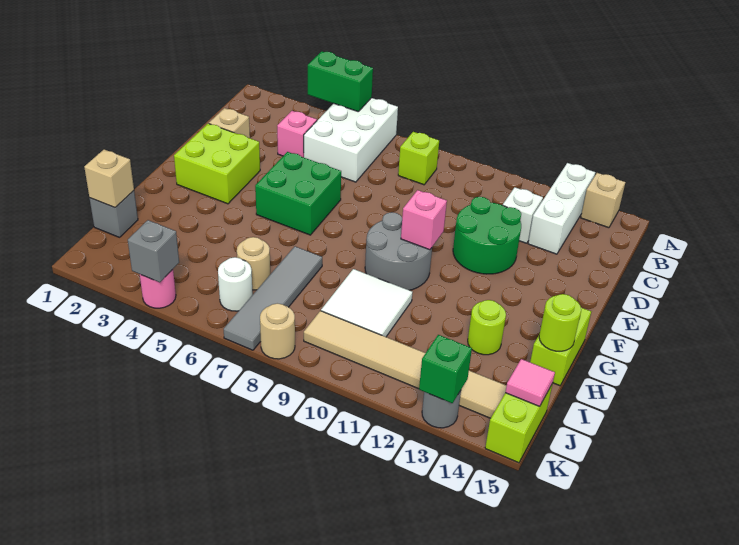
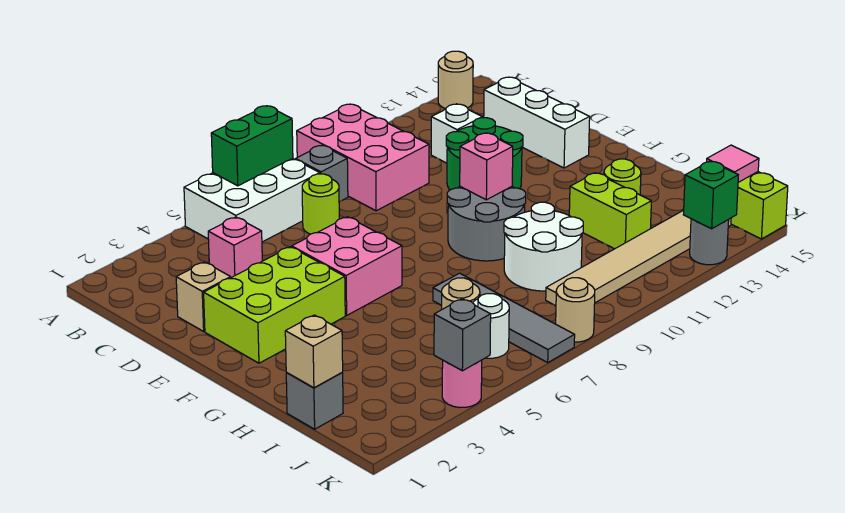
green brick A4:A5 level 2 -> green brick A6:A7 level 2
white brick A5:C6 level 1 -> white brick A5:B7 level 1
none -> pink brick A9:C10 level 1
white brick A13:C13 level 1 -> white brick C14:E14 level 1
tan brick A14 level 1 -> tan round brick A14 level 1
lime brick B8 level 1 -> grey brick B8 level 1
lime brick E2:F3 level 1 -> lime brick E2:F4 level 1
green brick E5:F6 level 1 -> pink brick E5:F6 level 1
lime brick G15:H15 level 1 -> lime brick H12:I12 level 1
white tile H9:I10 level 1 -> white round brick H9:I10 level 1
lime round brick H15 level 2 -> lime round brick C7 level 1

